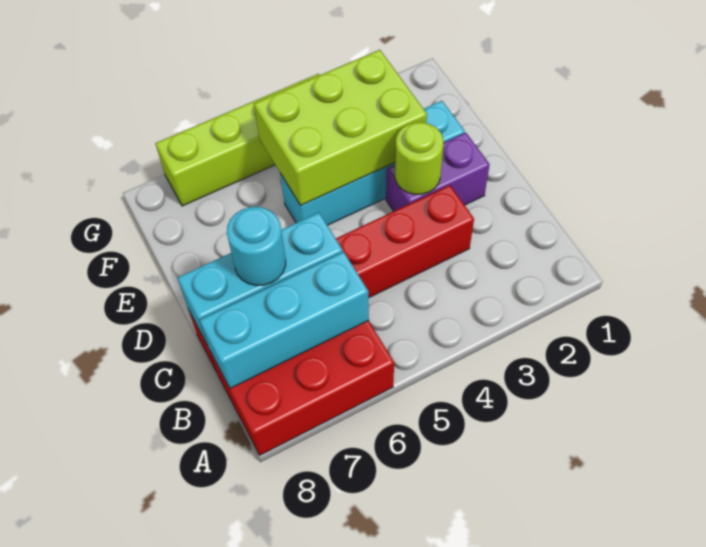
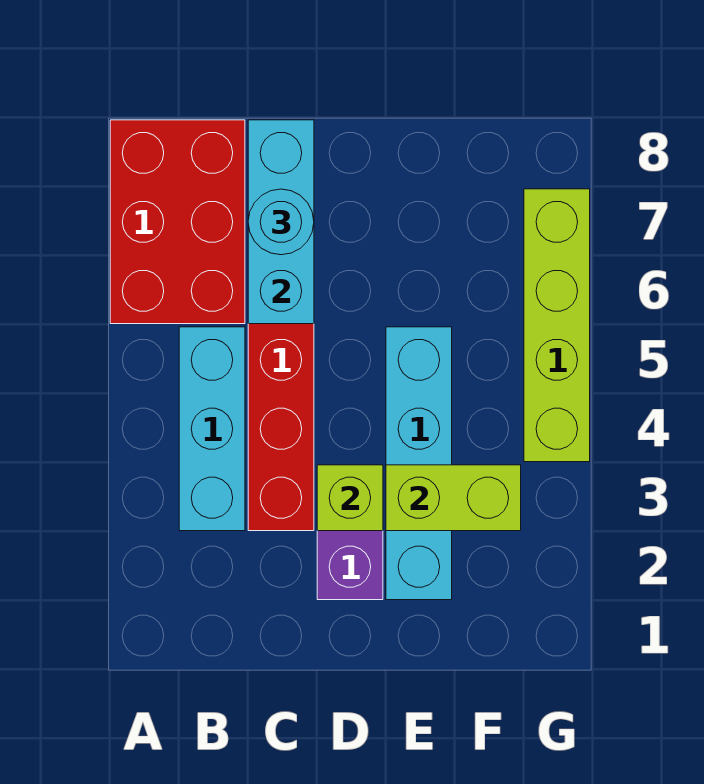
cyan brick B6:B8 level 2 -> cyan brick B3:B5 level 1
lime round brick D3 level 2 -> lime brick D3 level 2
lime brick E3:F5 level 2 -> lime brick E3:F3 level 2

